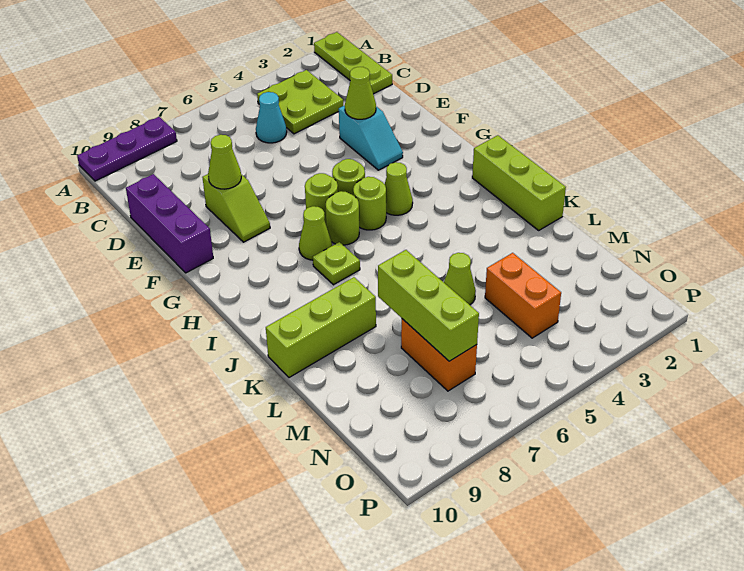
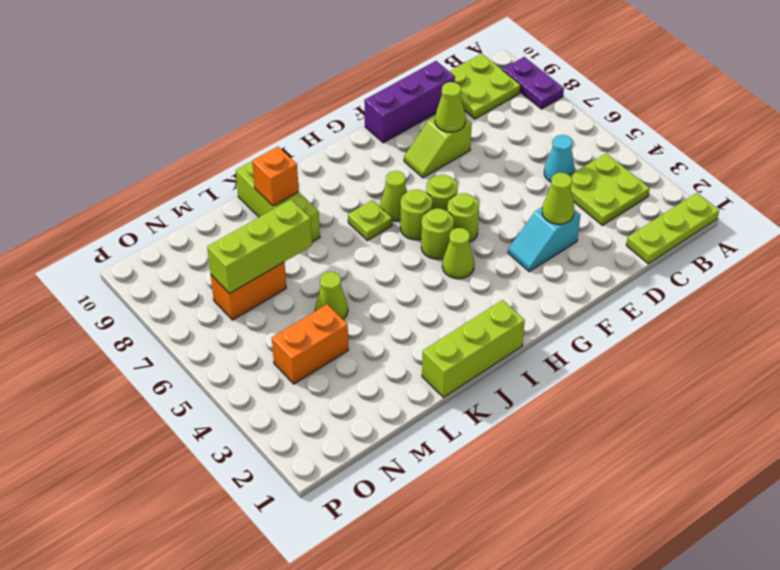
purple plate A8:A10 level 1 -> purple plate A8:A9 level 1
none -> lime plate B9:C10 level 1
none -> orange brick K9 level 2

